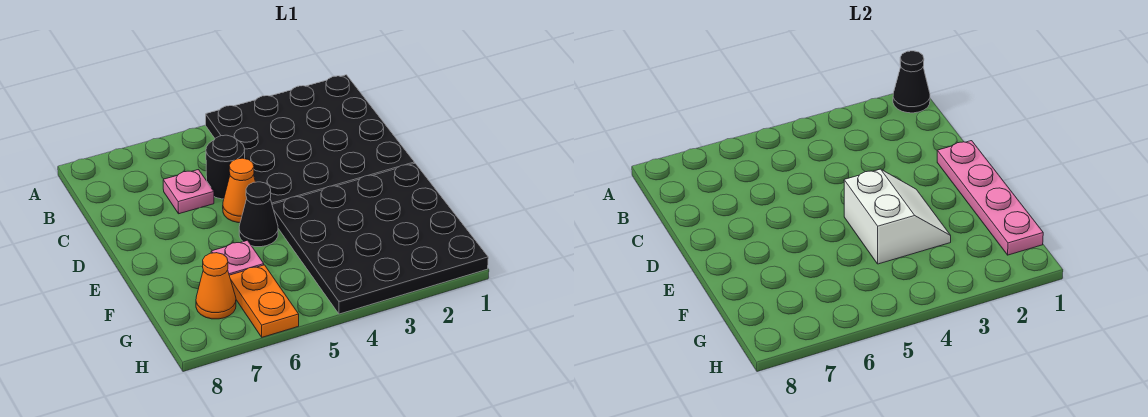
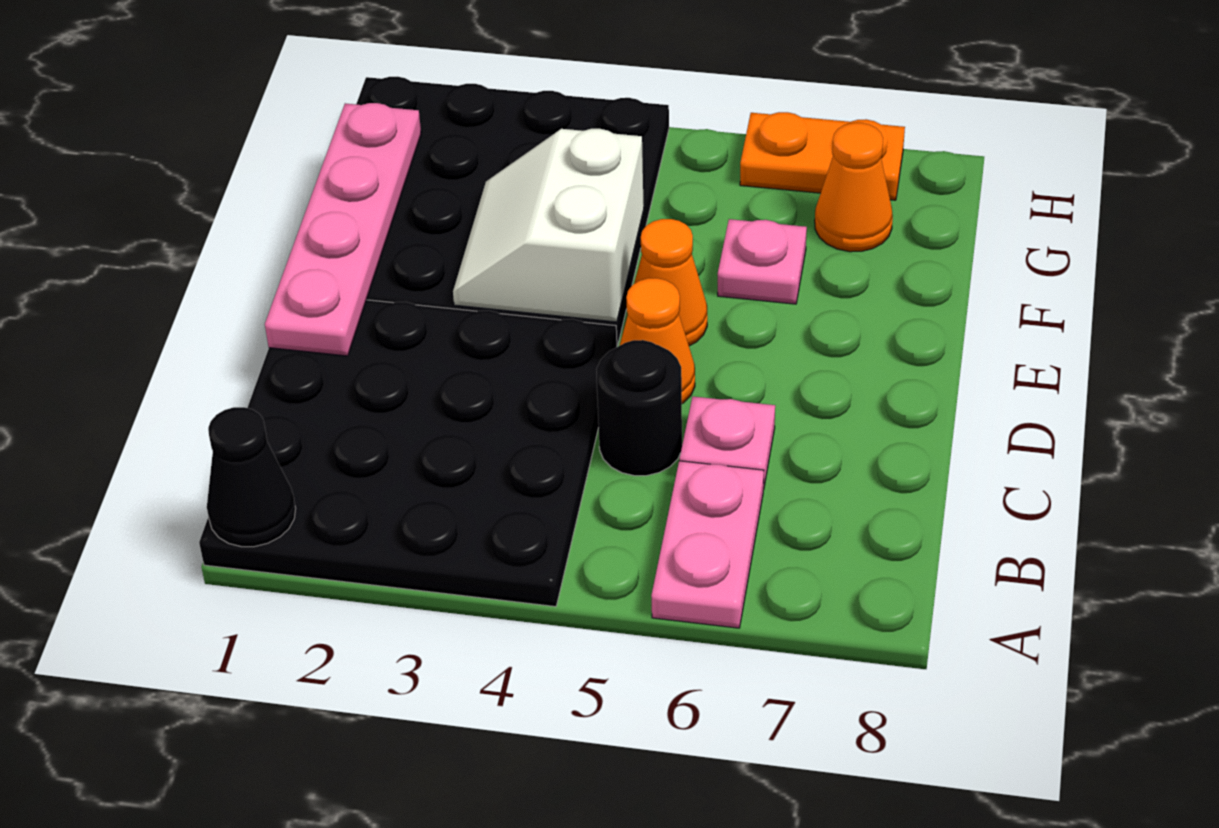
none -> pink plate A6:B6 level 1
black cone E5 level 1 -> orange cone E5 level 1
orange plate G6:H6 level 1 -> orange plate H6:H7 level 1

